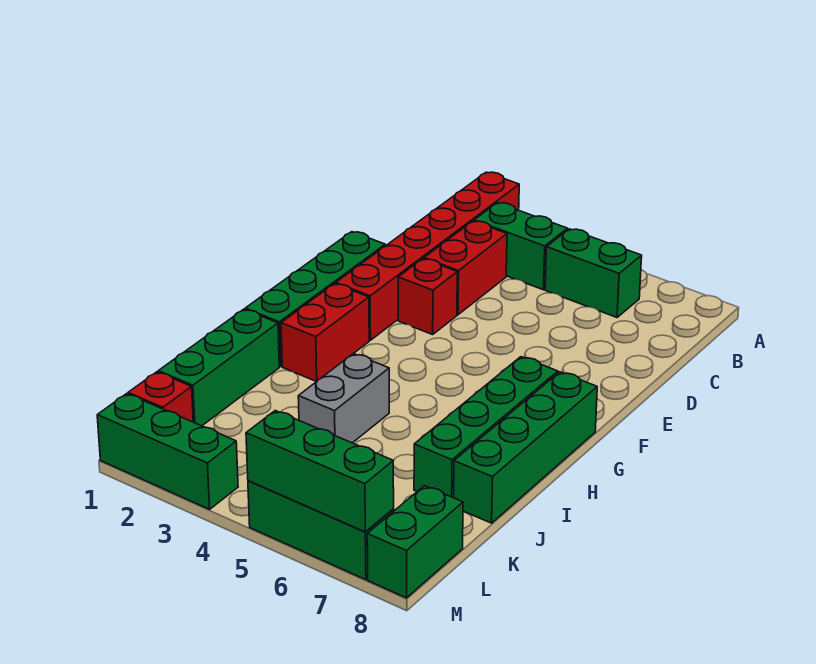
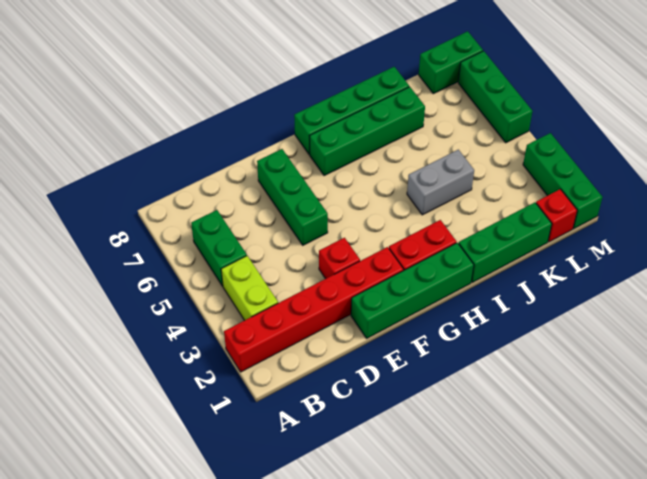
green brick B3:B4 level 1 -> lime brick B3:B4 level 1
red brick C3:D3 level 1 -> none
green brick M5:M7 level 2 -> green brick E5:E7 level 1

